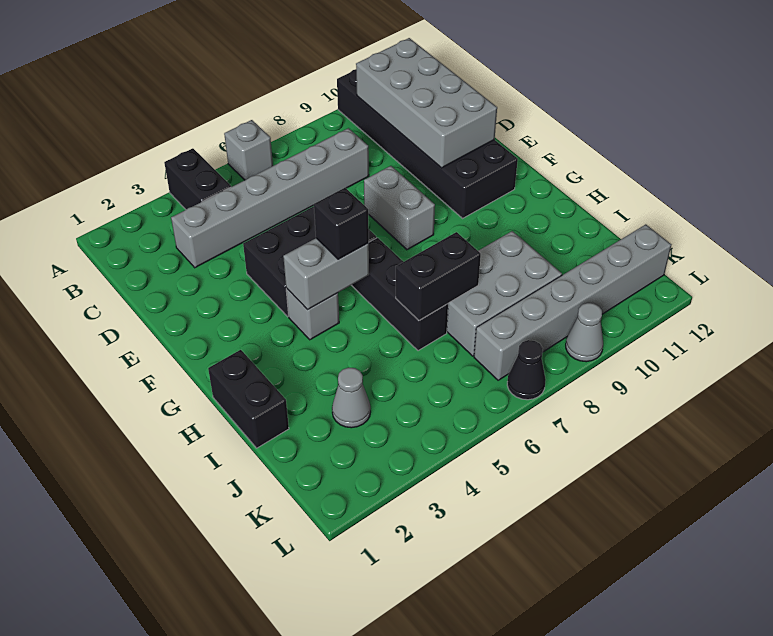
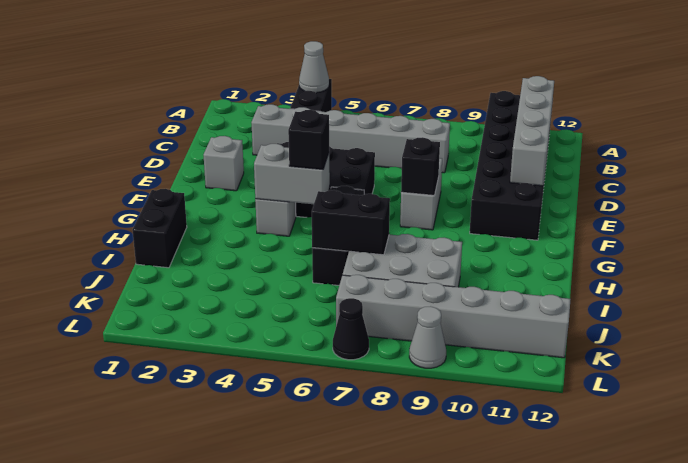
grey brick A6 level 1 -> grey brick E2 level 1
grey brick B10:E11 level 2 -> grey brick B11:E11 level 2
none -> black brick F8 level 2
grey cone J3 level 1 -> grey cone A4 level 2

